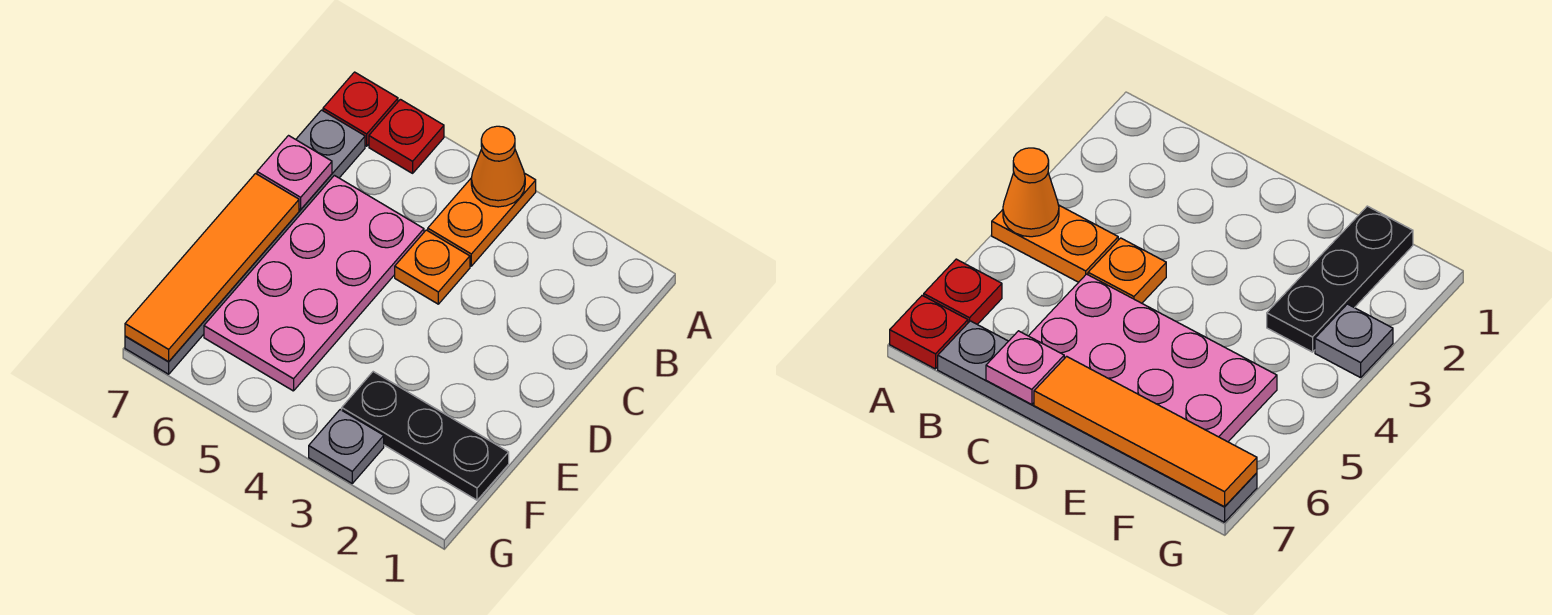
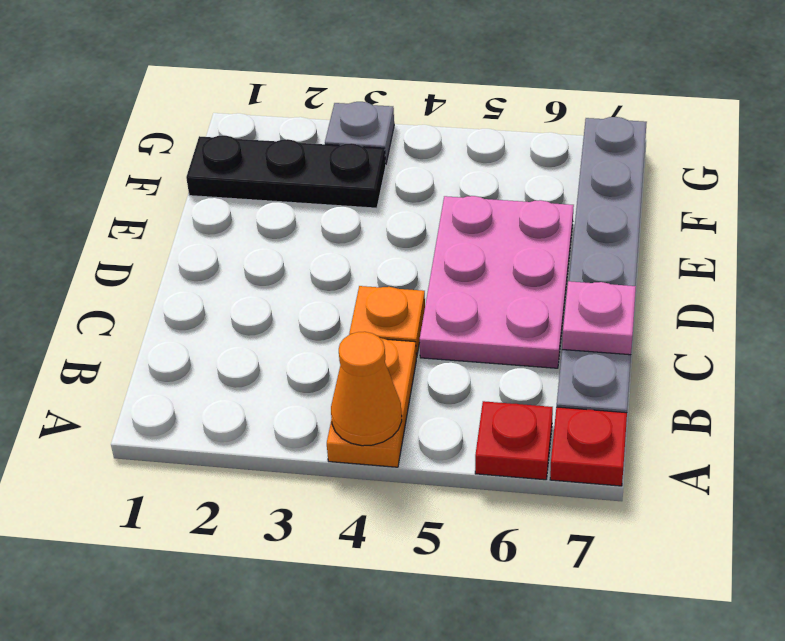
pink plate C5:F6 level 1 -> pink plate C5:E6 level 1
orange tile D7:G7 level 2 -> none

